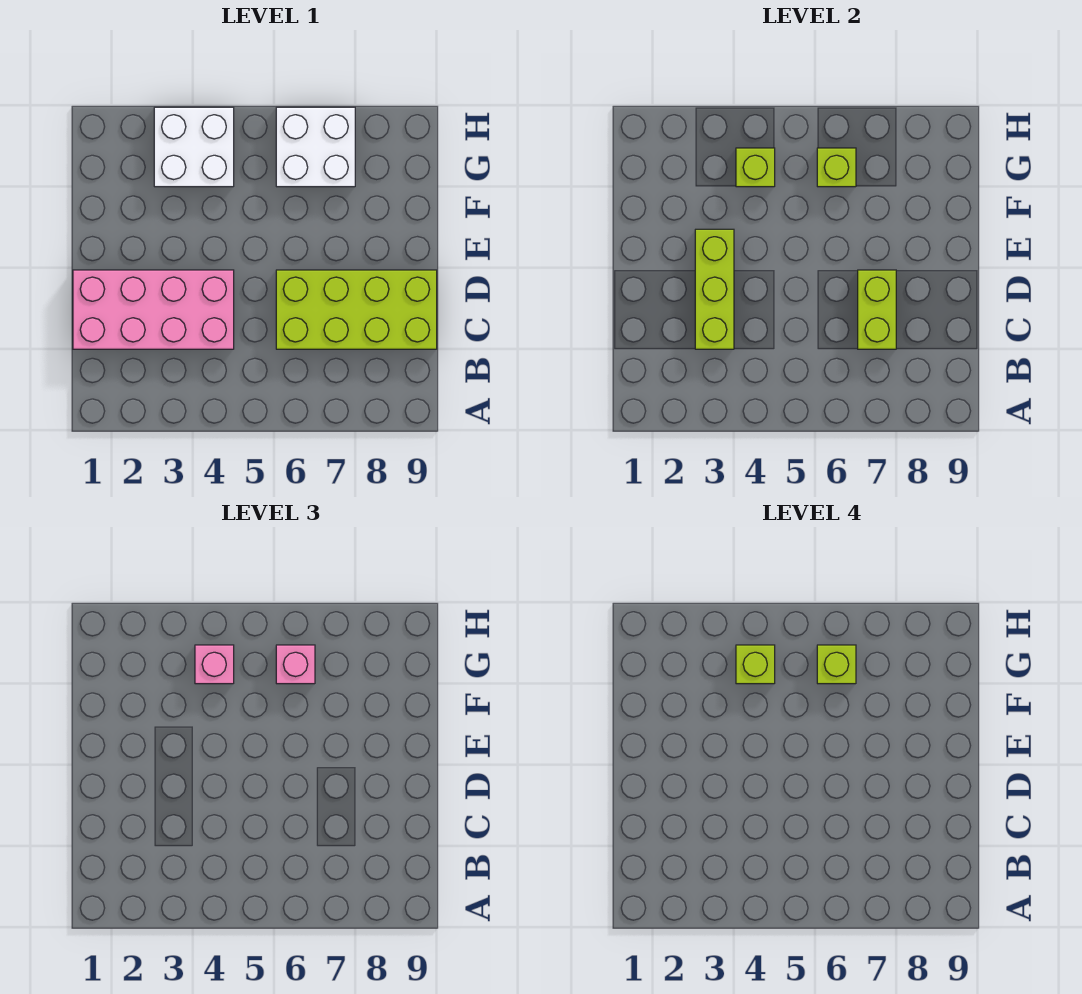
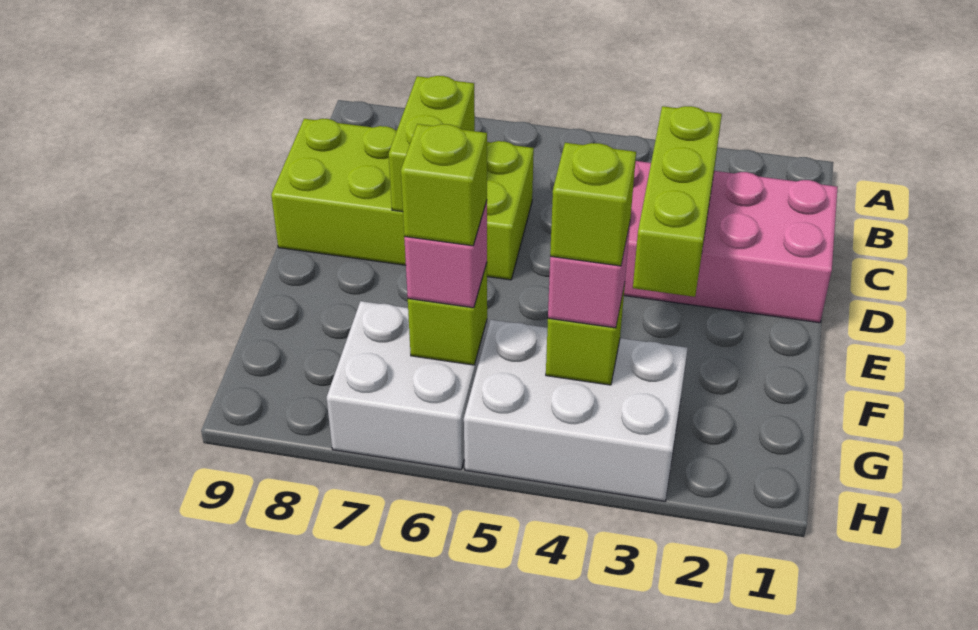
white brick G3:H4 level 1 -> white brick G3:H5 level 1

